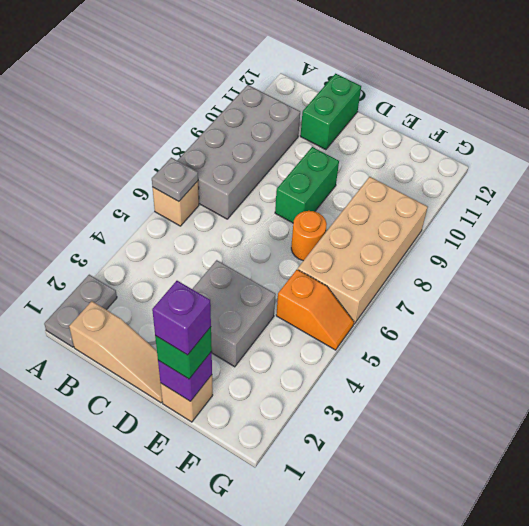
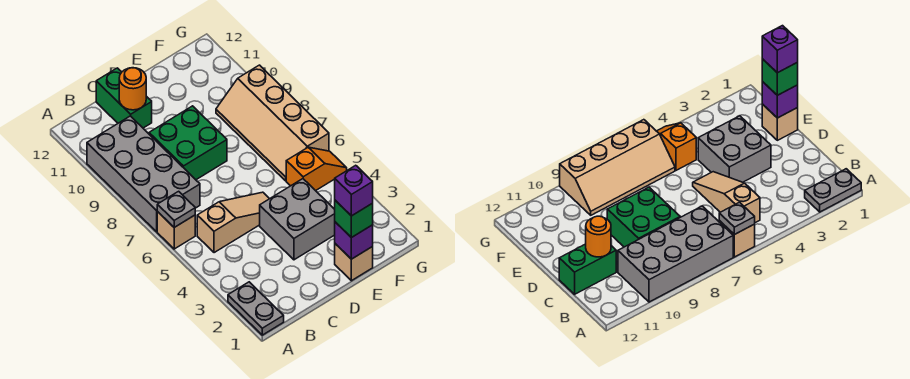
tan slope B1:D1 level 1 top B -> tan slope B5:D5 level 1 top B
green brick D8:D9 level 1 -> green brick C8:D9 level 1
orange round brick E7 level 1 -> orange round brick C11 level 2
tan brick F6:G9 level 1 -> tan slope F6:G9 level 1 top G

